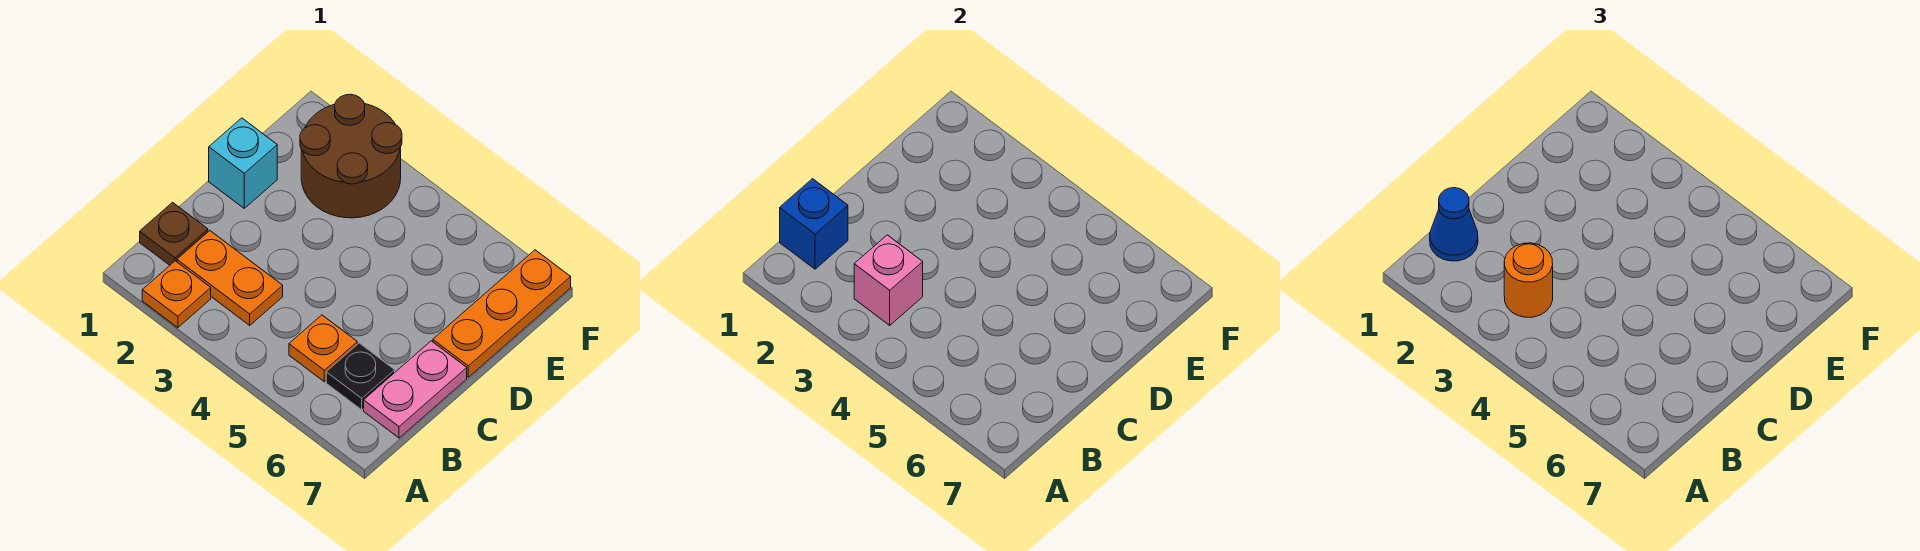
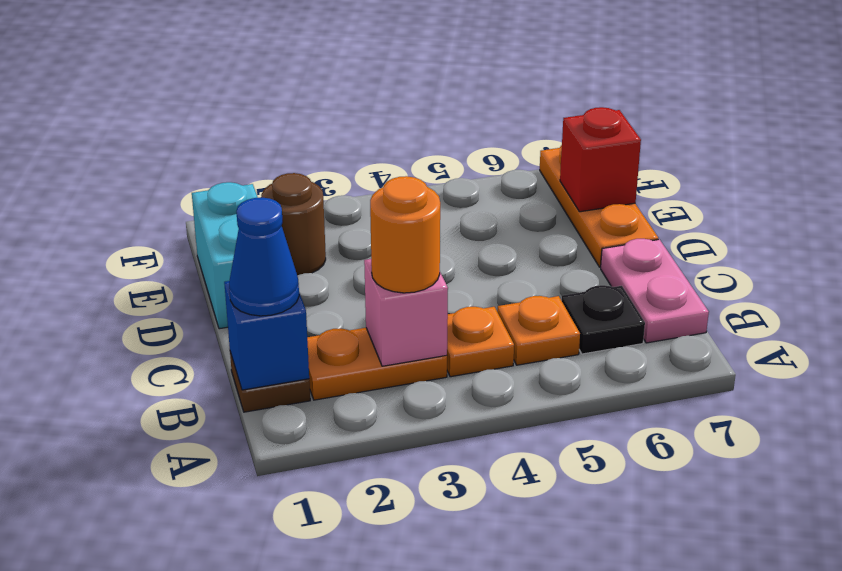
orange plate A2 level 1 -> orange plate B4 level 1
cyan brick D1 level 1 -> cyan brick D1:E1 level 1
brown round brick E2:F3 level 1 -> brown round brick E2 level 1
none -> red brick E7 level 2

